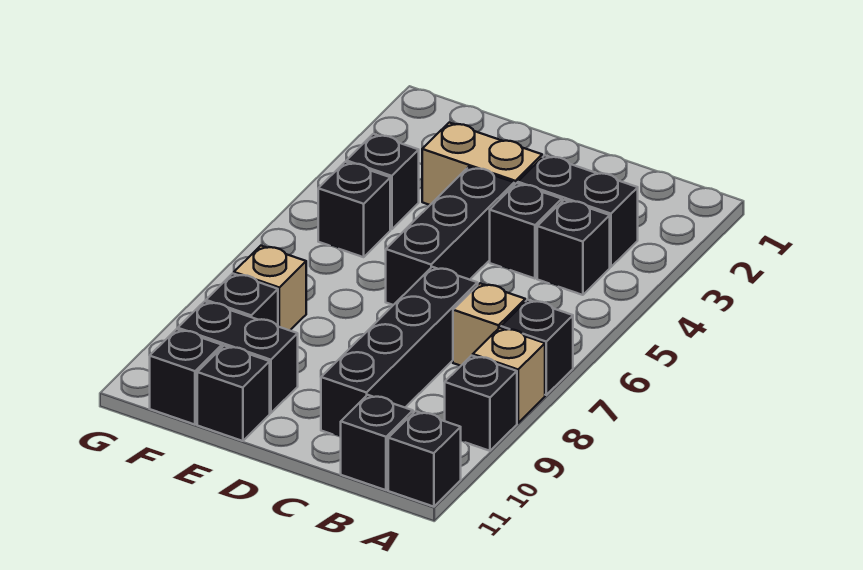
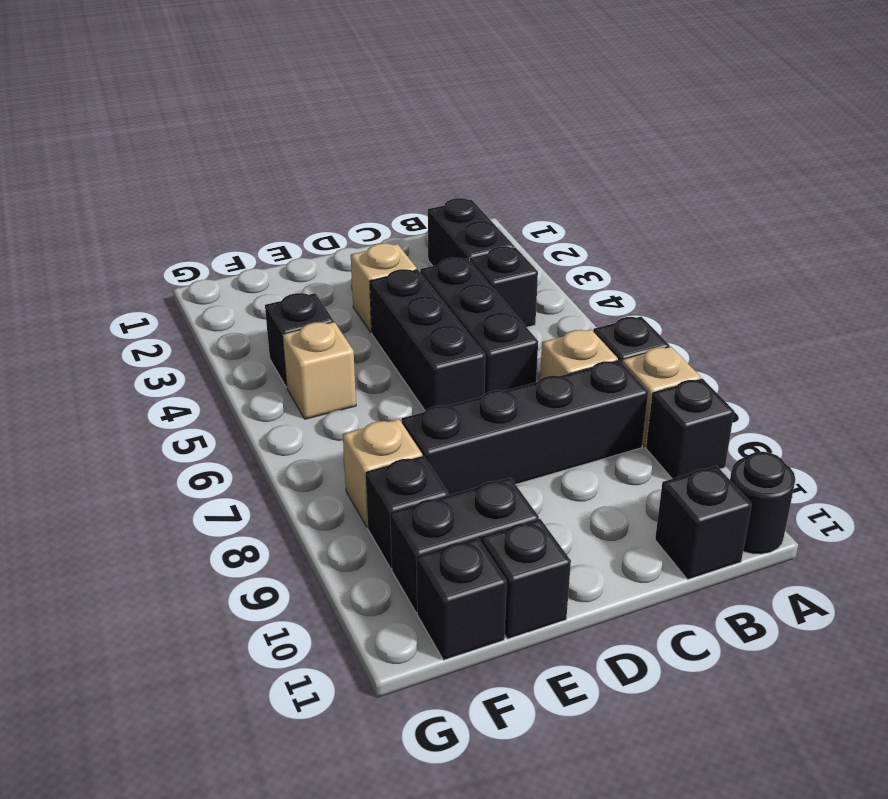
black brick A11 level 1 -> black round brick A11 level 1
black brick B3:C3 level 1 -> black brick B2:B3 level 1
black brick C4 level 1 -> black brick C4:C6 level 1
black brick C7:C10 level 1 -> black brick B8:E8 level 1
tan brick D3:E3 level 1 -> tan brick D3 level 1
black brick F5 level 1 -> tan brick F5 level 1

